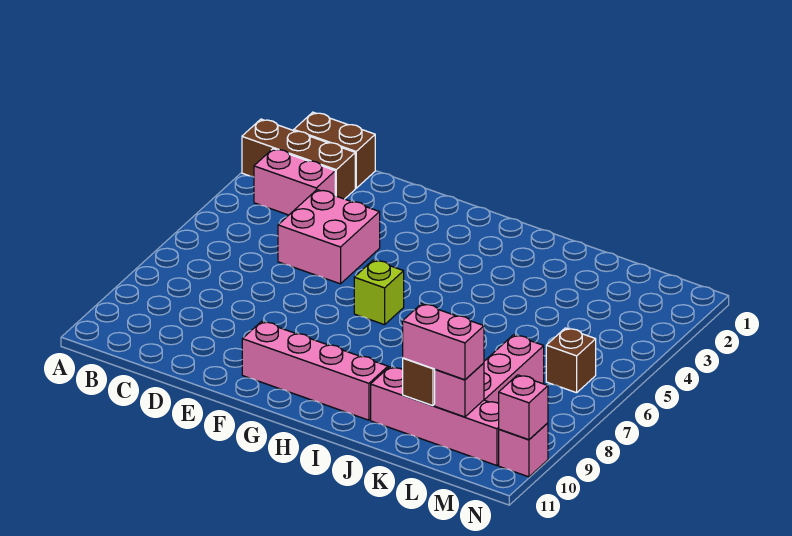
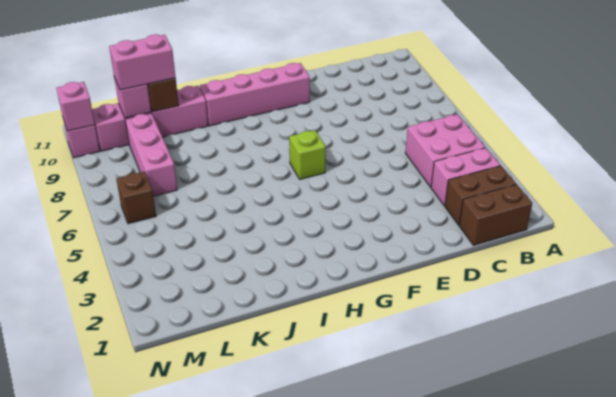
brown brick A2:C2 level 1 -> brown brick B2:C2 level 1
pink brick D4:E5 level 1 -> pink brick B4:C5 level 1

